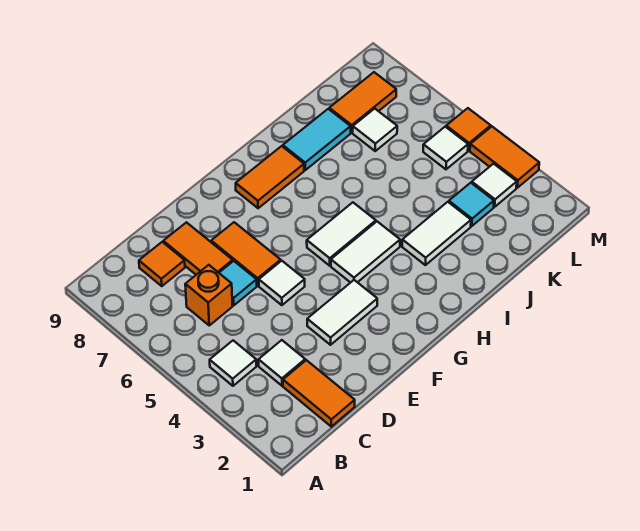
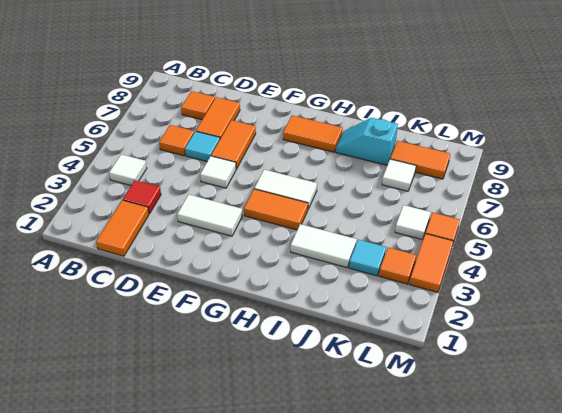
white tile C3 level 1 -> red tile C3 level 1
orange brick C6 level 1 -> orange tile C6 level 1
white tile G4:H4 level 1 -> orange tile G4:H4 level 1
cyan tile I8:J8 level 1 -> cyan slope I8:J8 level 1 top J
white tile L3 level 1 -> orange tile L3 level 1

